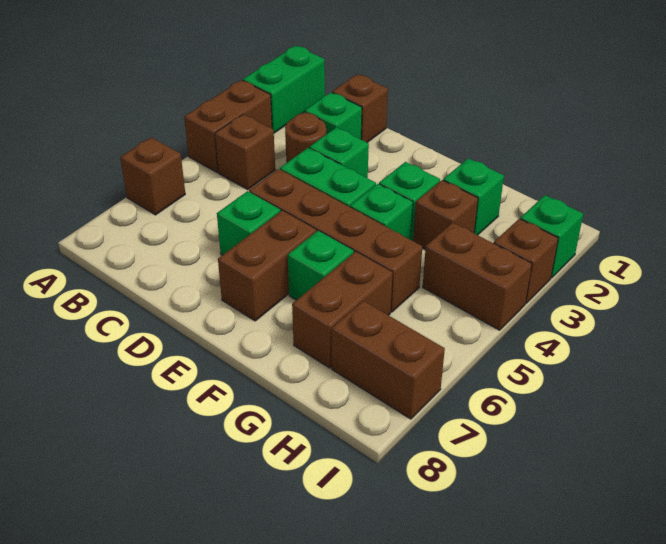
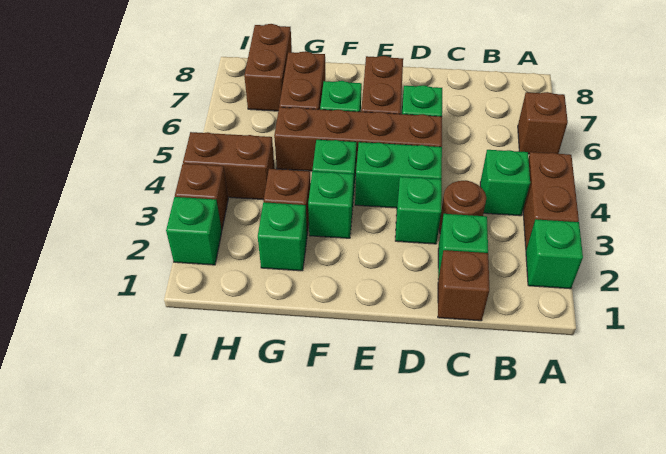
green brick A1:A2 level 1 -> green brick A2 level 1
brown brick B4 level 1 -> green brick B4 level 1
brown brick H7:I7 level 1 -> brown brick H7:H8 level 1

